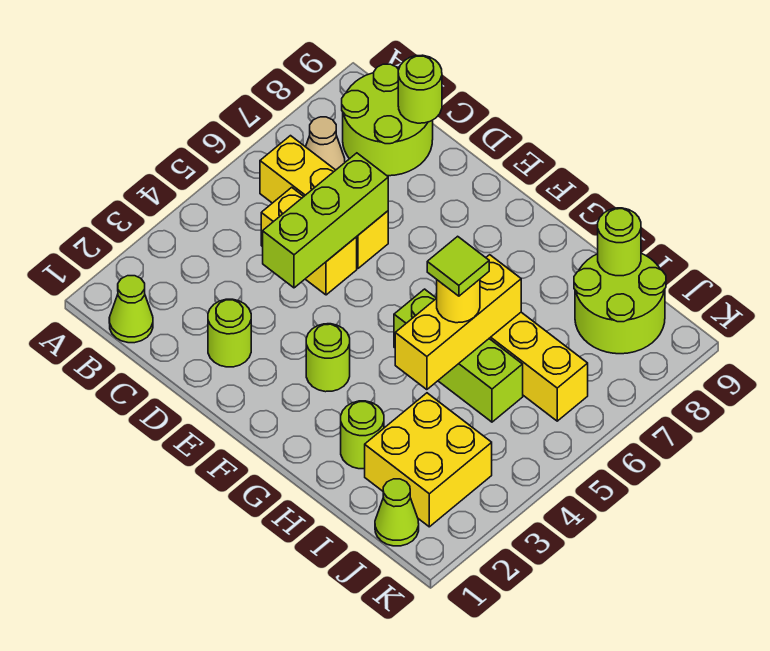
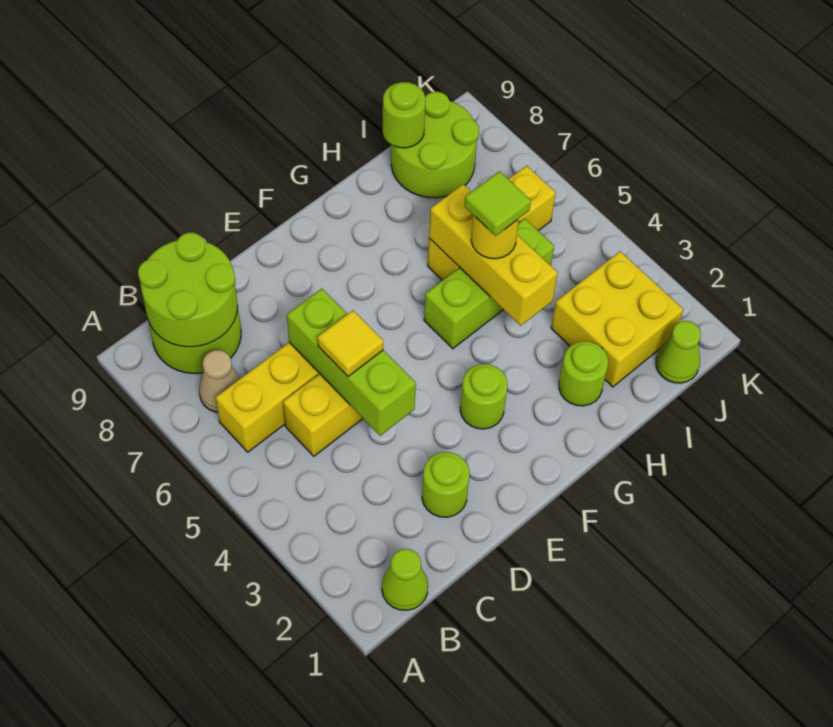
lime round brick C9 level 2 -> lime round brick B8:C9 level 2
none -> yellow tile D5 level 3

